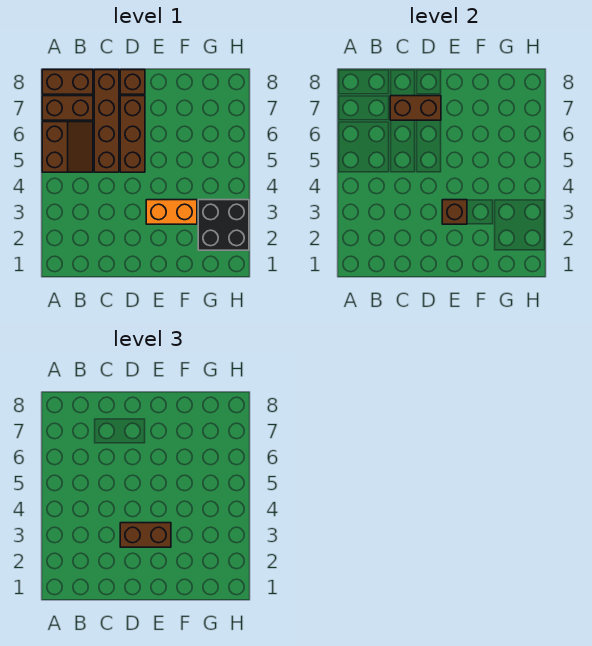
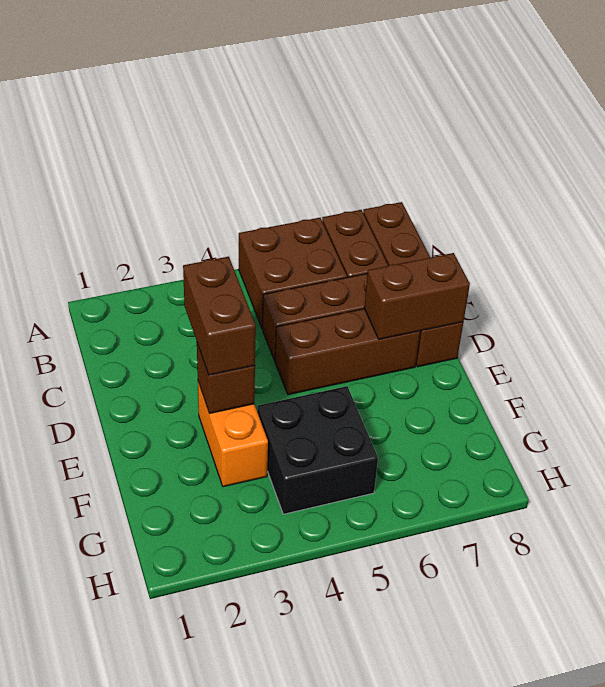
brown slope A5:B6 level 1 top A -> brown brick A5:B6 level 1
brown brick C7:D7 level 2 -> brown brick D7:D8 level 2
black brick G2:H3 level 1 -> black brick F4:G5 level 1

